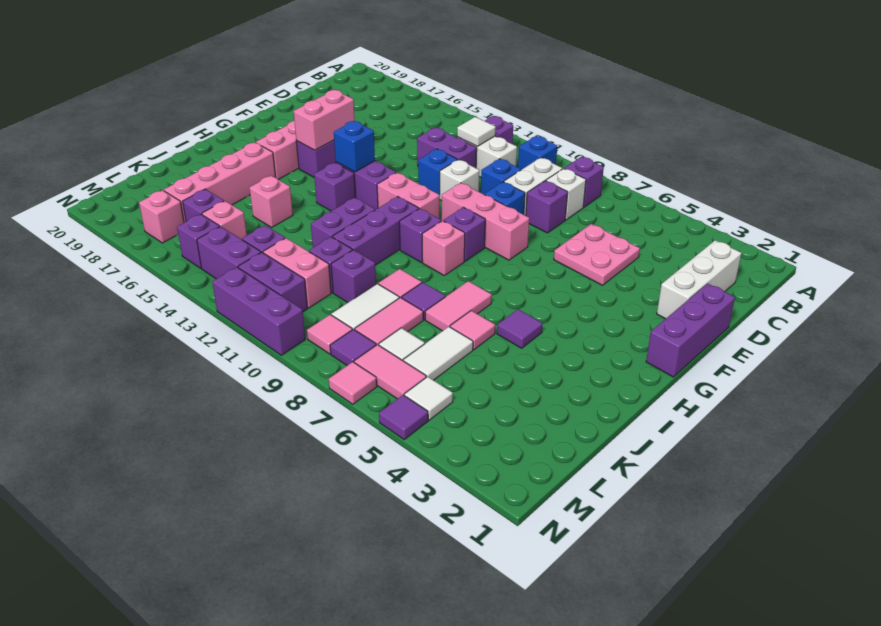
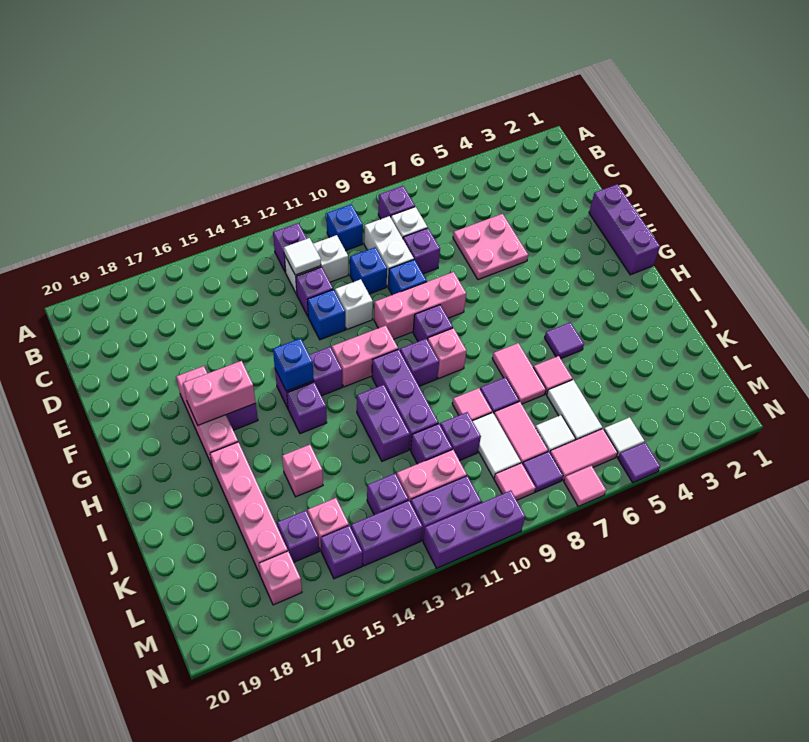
white brick C2:E2 level 1 -> none
purple brick D12:D13 level 1 -> purple brick D12 level 1
pink brick F16:G16 level 2 -> pink brick G16:G17 level 2

